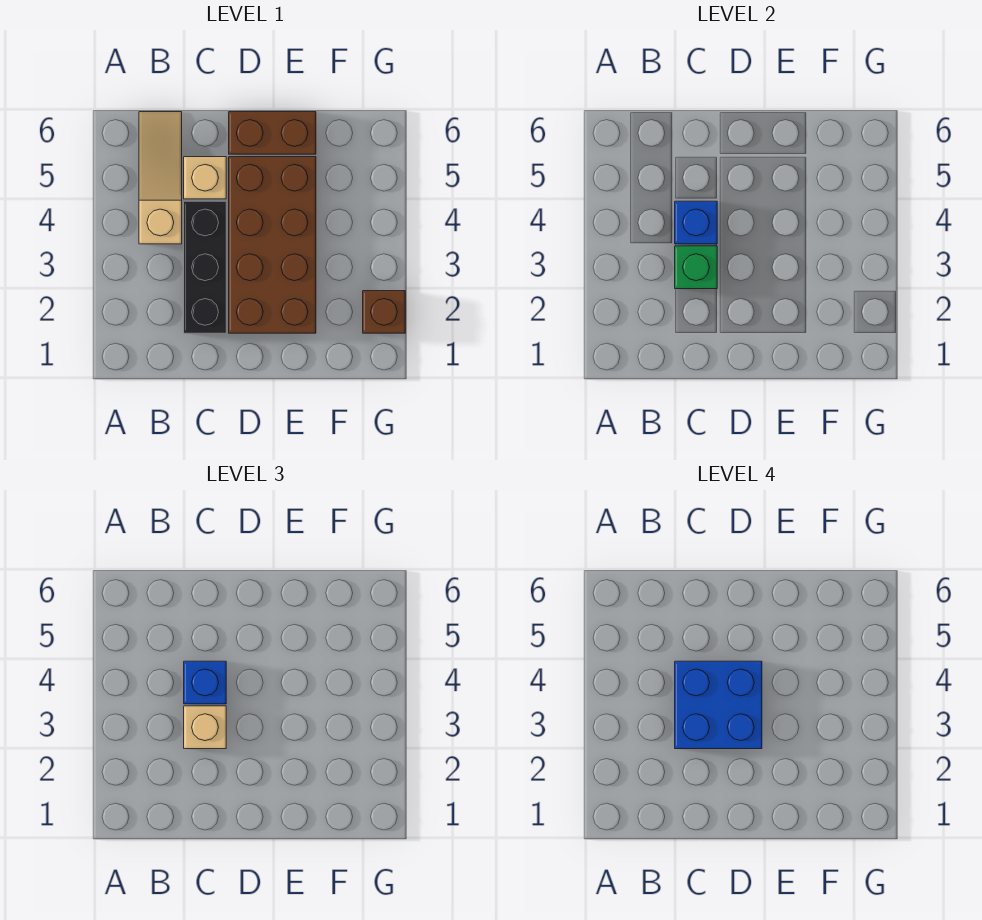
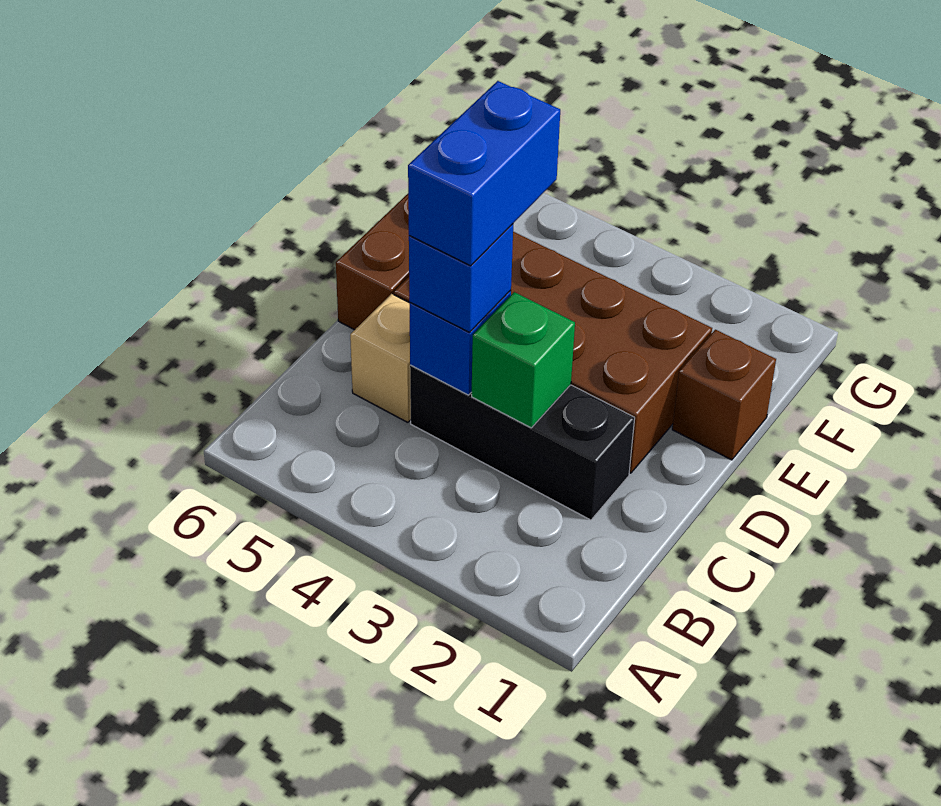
tan slope B4:B6 level 1 top 4 -> none
tan brick C3 level 3 -> none
blue brick C3:D4 level 4 -> blue brick C4:D4 level 4
brown brick G2 level 1 -> brown brick E1 level 1

